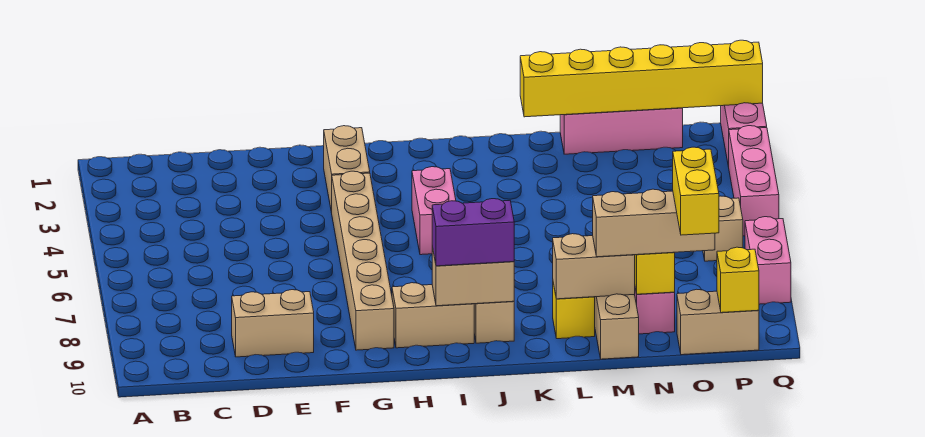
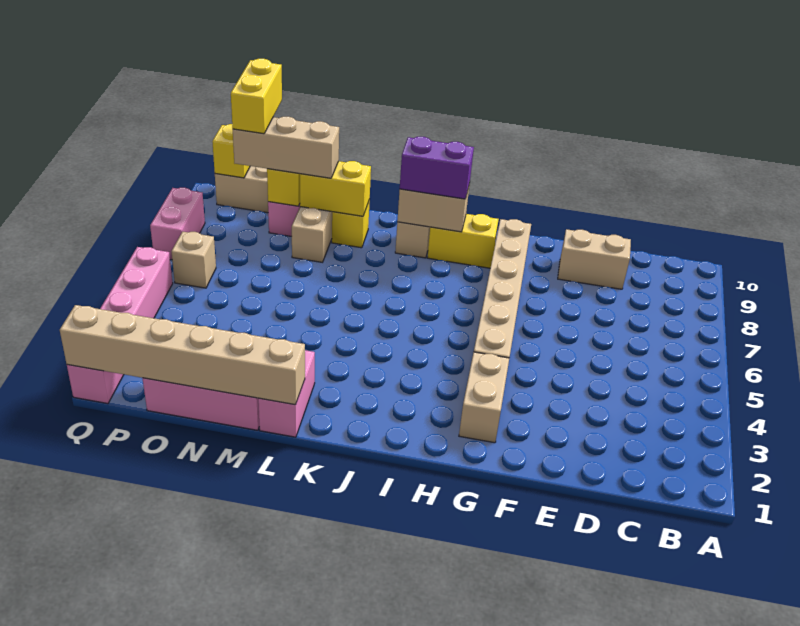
tan brick H9:I9 level 1 -> yellow brick H9:I9 level 1
pink brick I4:I5 level 1 -> pink brick L1:L2 level 1
yellow brick L1:Q1 level 2 -> tan brick L1:Q1 level 2
tan brick L9:M9 level 2 -> yellow brick L9:M9 level 2

